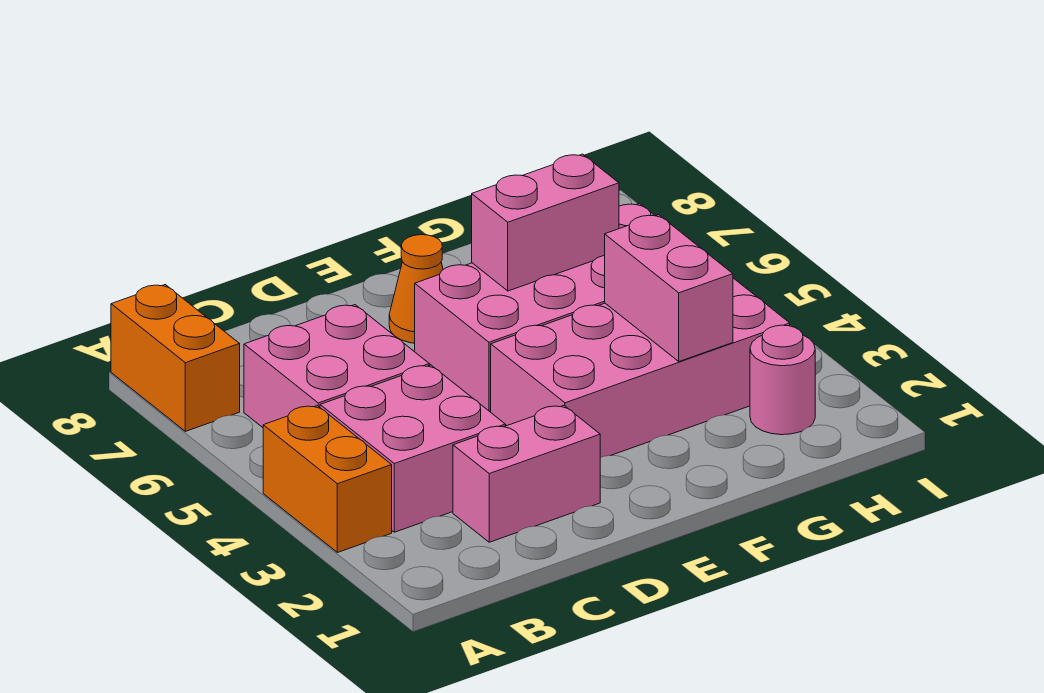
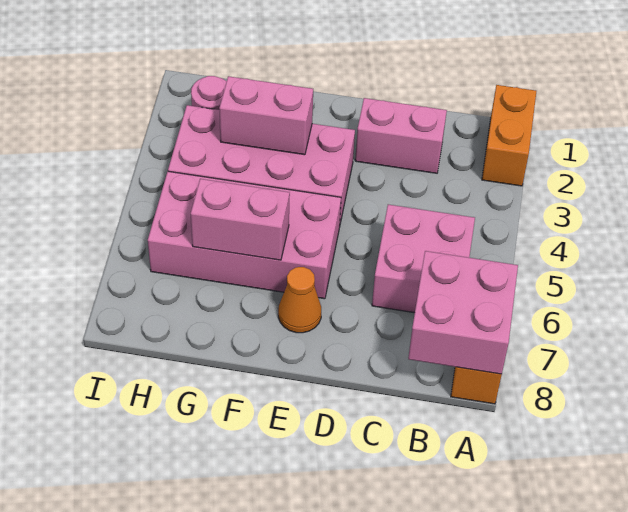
orange brick A3:A4 level 1 -> orange brick A1:A2 level 1
pink brick B3:C4 level 1 -> pink brick A7:B8 level 2
pink brick G3:G4 level 2 -> pink brick F3:G3 level 2

